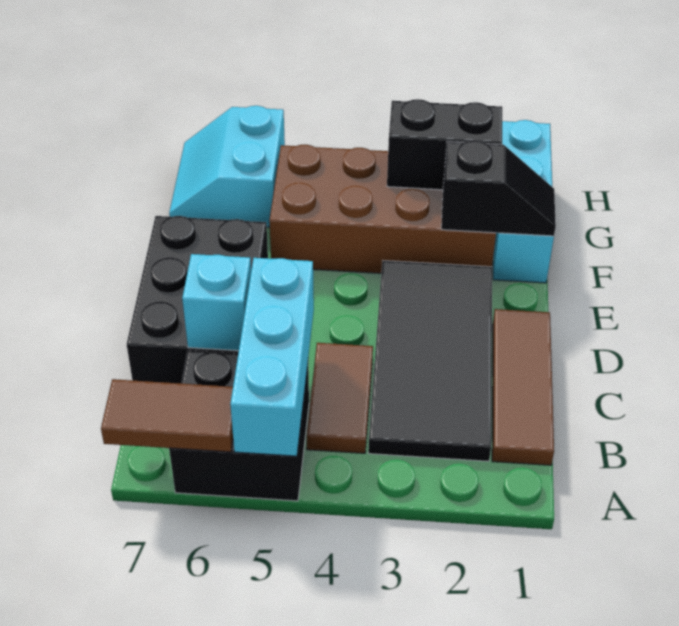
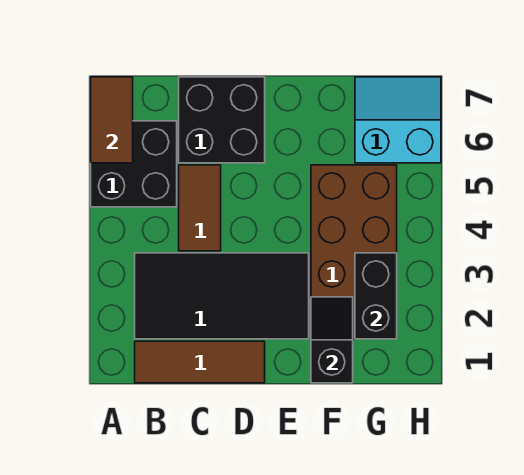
cyan brick A5:C5 level 2 -> none
brown tile B4:C4 level 1 -> brown tile C4:C5 level 1
black brick C6:E7 level 1 -> black brick C6:D7 level 1
cyan brick C6 level 2 -> none
cyan brick F1:H1 level 1 -> none
black slope F1:F2 level 2 top 2 -> black slope F1:F2 level 2 top 1

